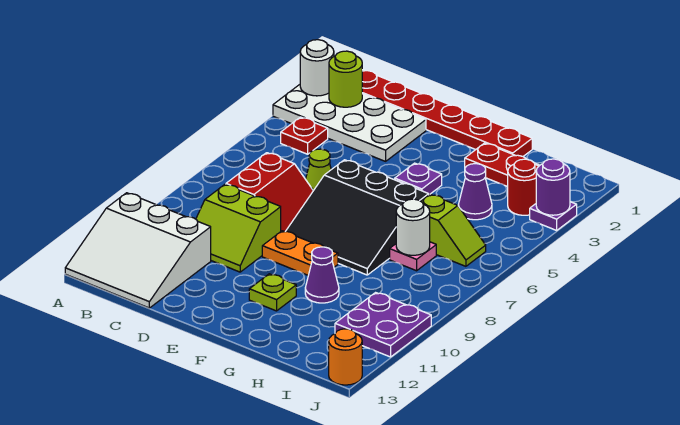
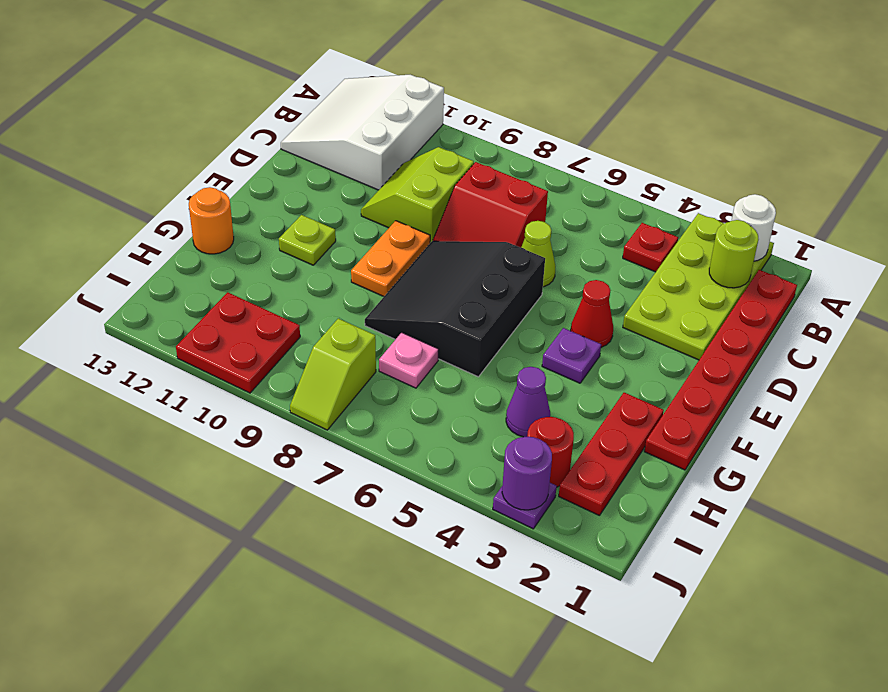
white plate A2:D3 level 1 -> lime plate A2:D3 level 1
none -> red cone E4 level 1
purple cone G10 level 1 -> none
lime slope H6:I6 level 1 top H -> lime slope I8:J8 level 1 top I
white round brick H7 level 2 -> none
purple plate I10:J11 level 1 -> red plate I10:J11 level 1
orange round brick J13 level 1 -> orange round brick G13 level 1

